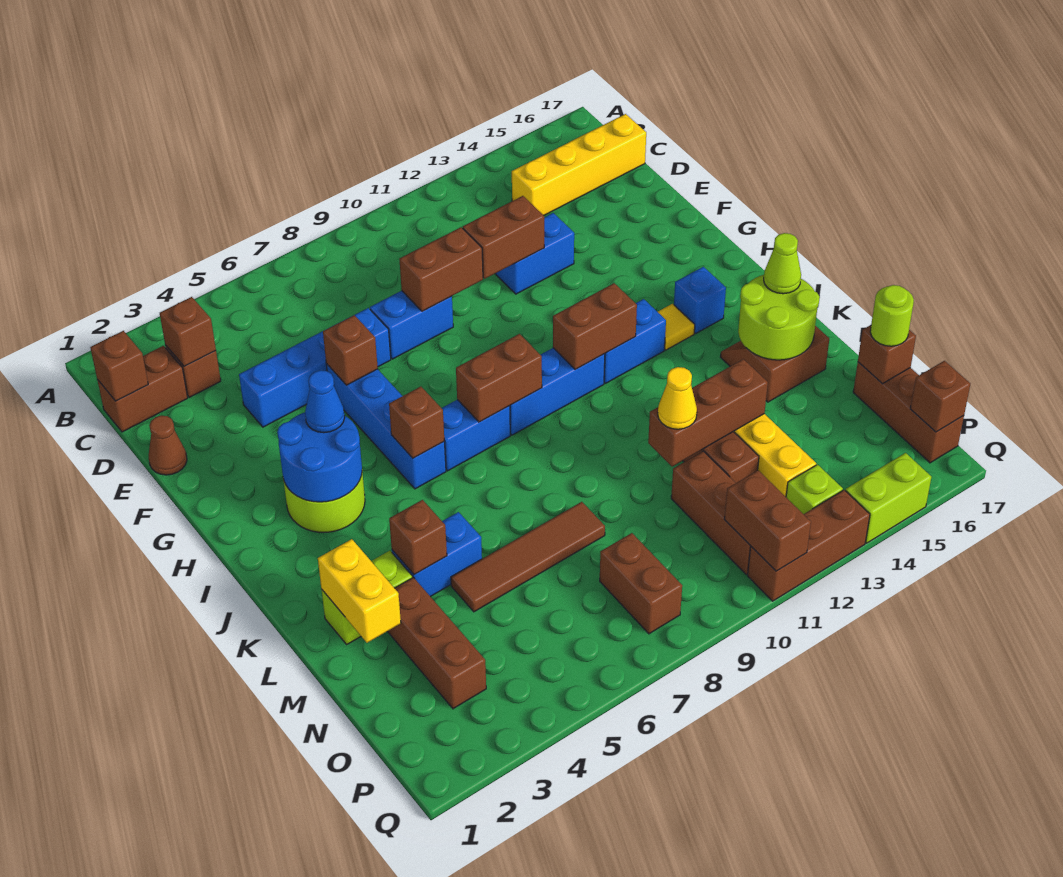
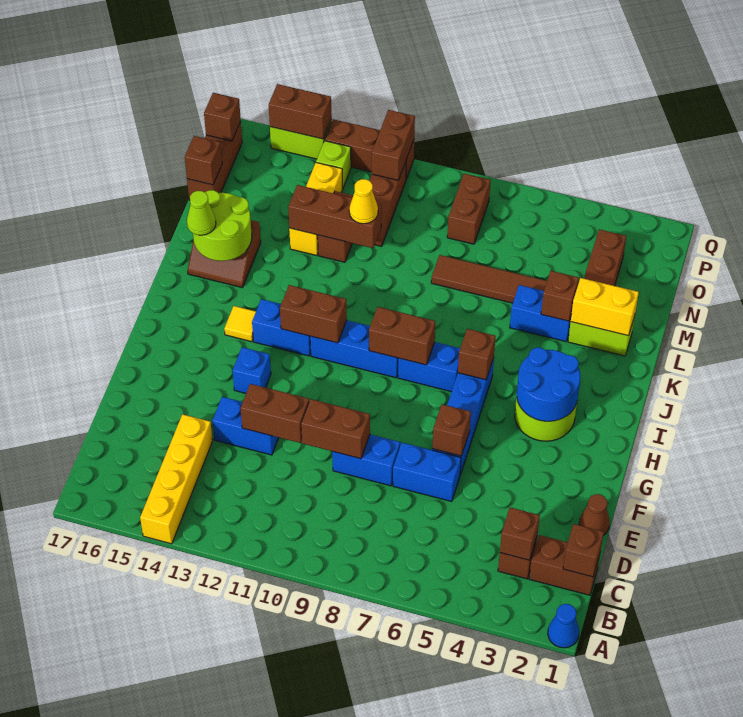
yellow brick C14:C17 level 1 -> yellow brick A14:D14 level 1
blue brick E4:E7 level 1 -> blue brick E6:E7 level 1
blue cone H4 level 3 -> blue cone A1 level 1
blue brick I15 level 1 -> blue brick G13 level 1
yellow brick L2:M2 level 2 -> yellow brick L2:L3 level 2
lime round brick N17 level 3 -> none
none -> brown brick Q14:Q15 level 2

